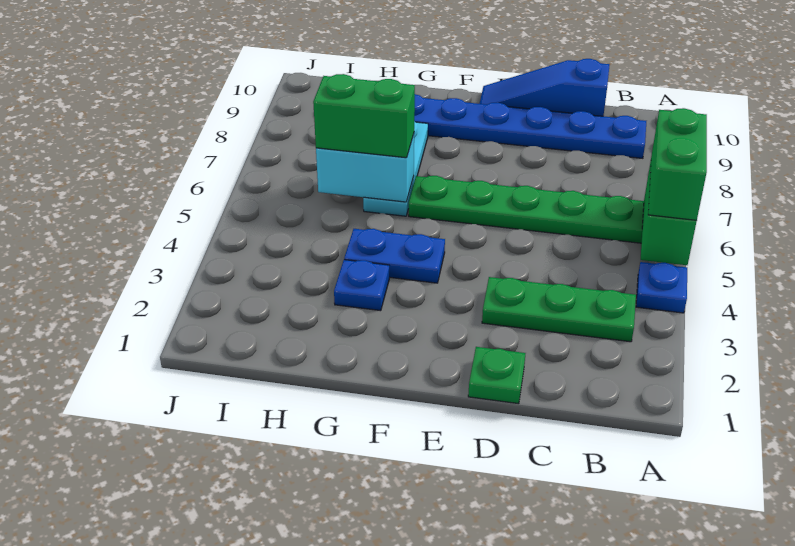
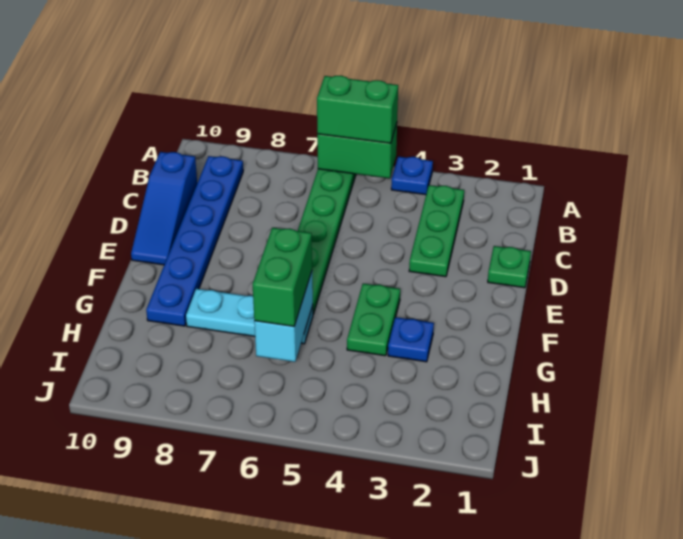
blue plate F4:G4 level 1 -> green plate F4:G4 level 1

